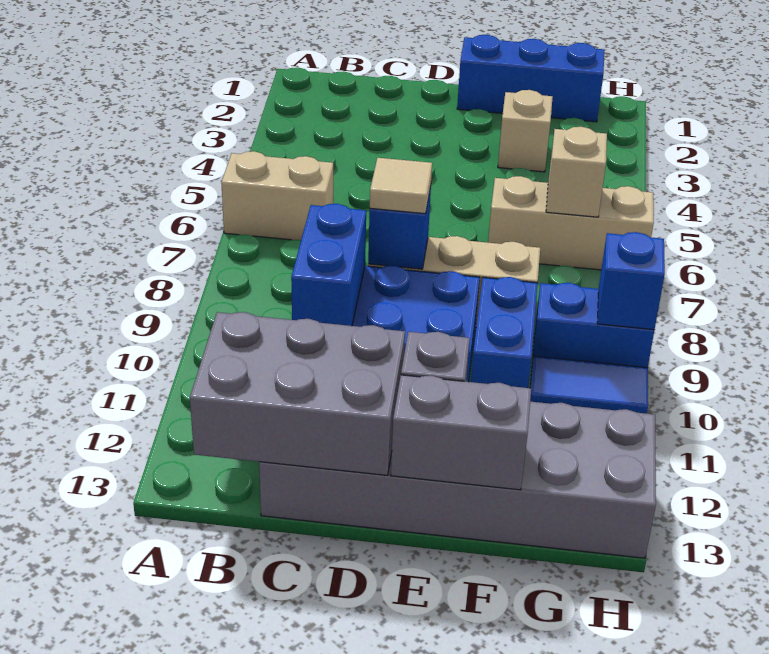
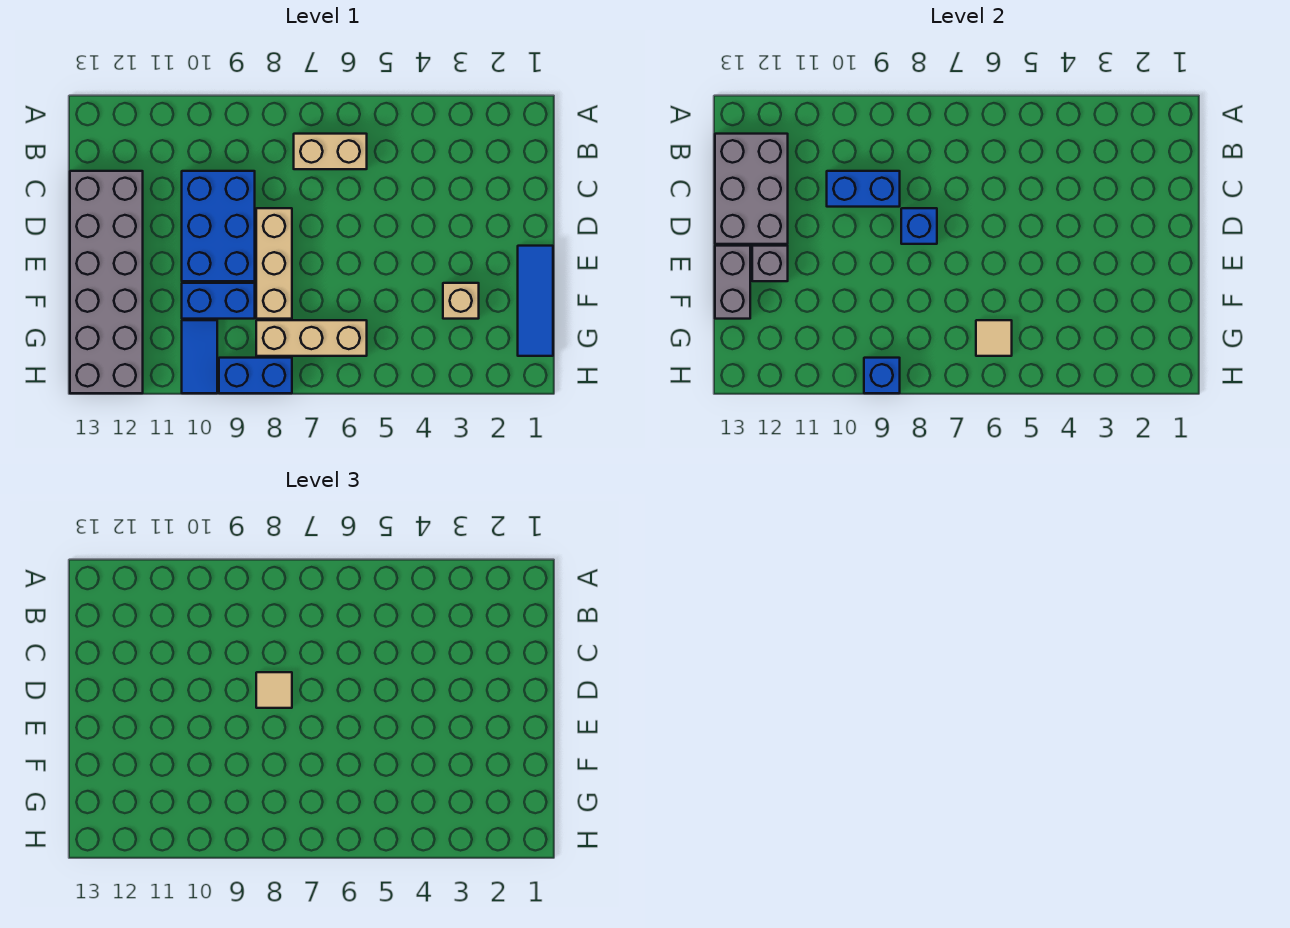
tan brick A6:B6 level 1 -> tan brick B6:B7 level 1
blue brick E1:G1 level 1 -> blue tile E1:G1 level 1
tan brick F6:H6 level 1 -> tan brick G6:G8 level 1
tan brick G6 level 2 -> tan tile G6 level 2
blue brick G9:H9 level 1 -> blue brick H8:H9 level 1

